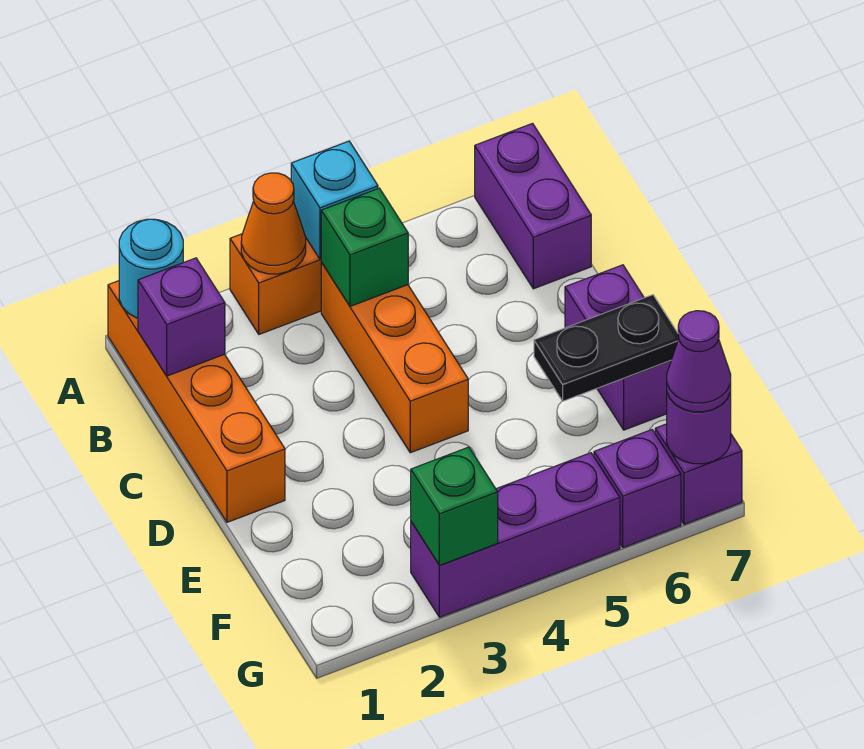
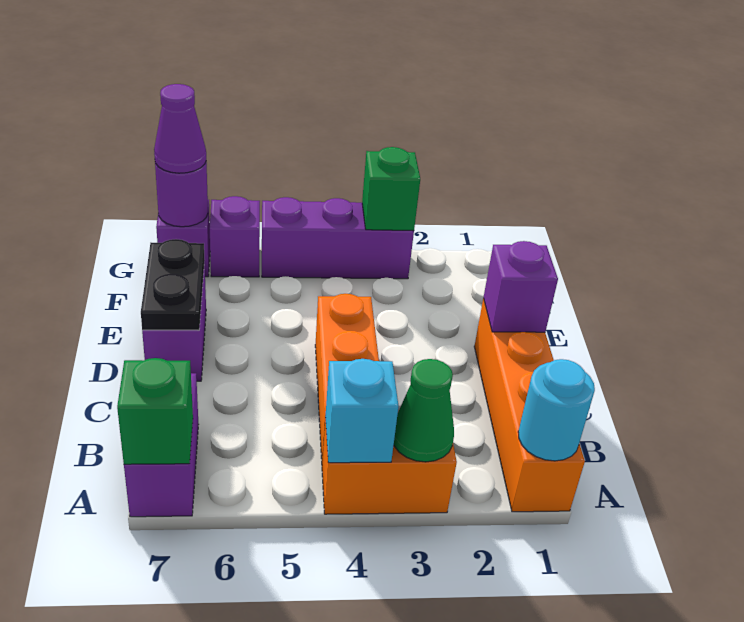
orange cone A3 level 2 -> green cone A3 level 2
purple brick B1 level 2 -> purple brick D1 level 2
green brick B4 level 2 -> green brick A7 level 2
black plate E6:E7 level 2 -> black plate D7:E7 level 2

